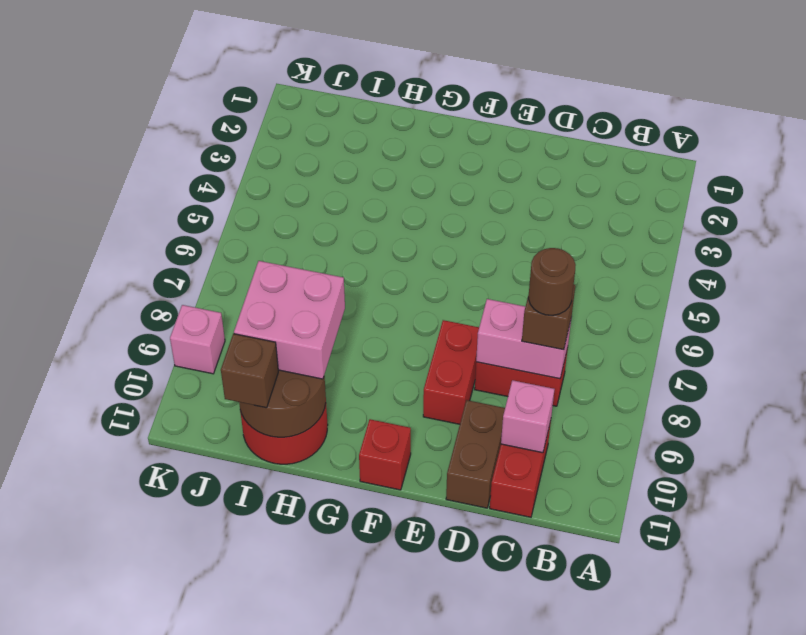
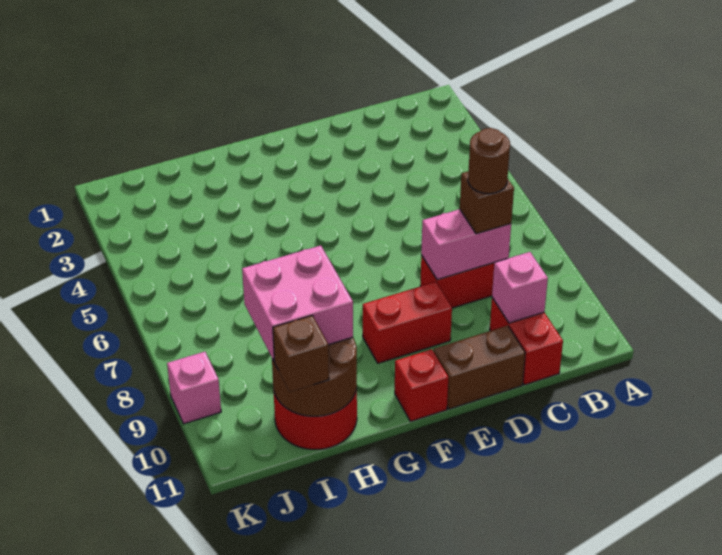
brown brick D10:D11 level 1 -> brown brick D11:E11 level 1
red brick E8:E9 level 1 -> red brick E9:F9 level 1

